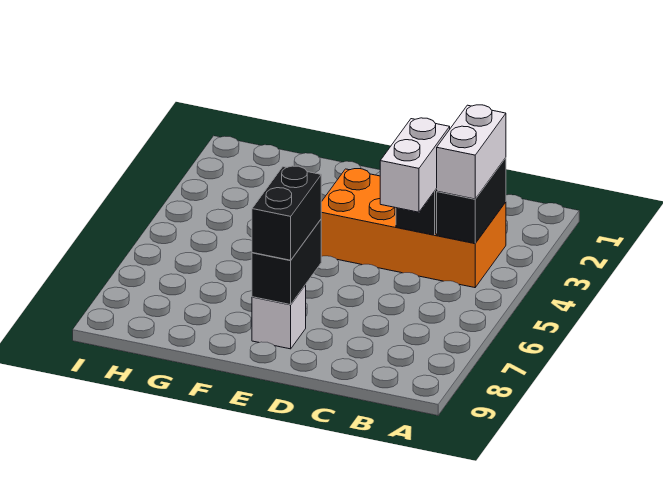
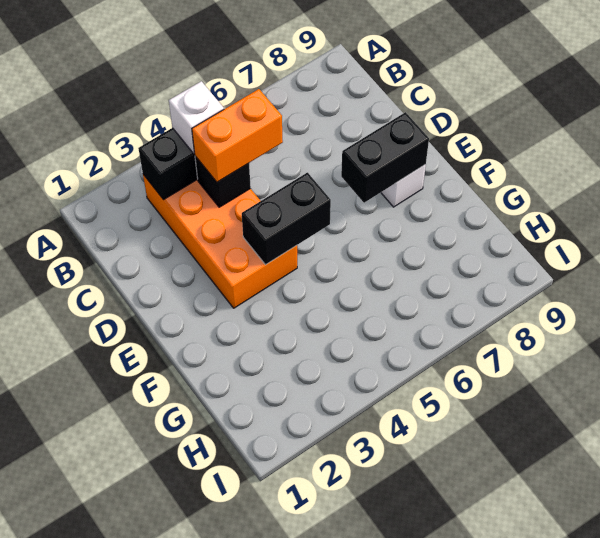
white brick B3:B4 level 3 -> white brick B4 level 3
white brick C4:C5 level 3 -> orange brick C4:C5 level 3
black brick E7:E8 level 3 -> black brick E4:E5 level 2

